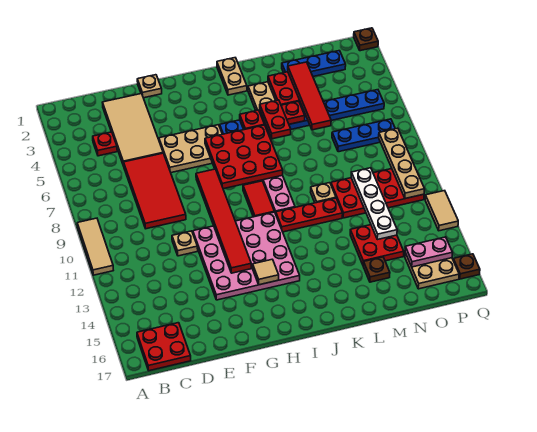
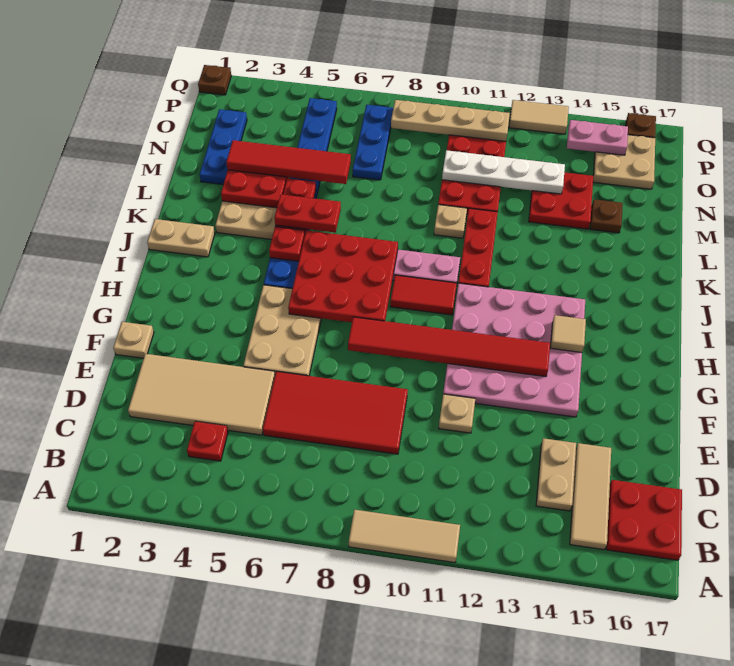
none -> tan tile B15:D15 level 1
none -> tan plate C14:D14 level 1
pink plate O15:P15 level 2 -> pink plate P14:P15 level 2

